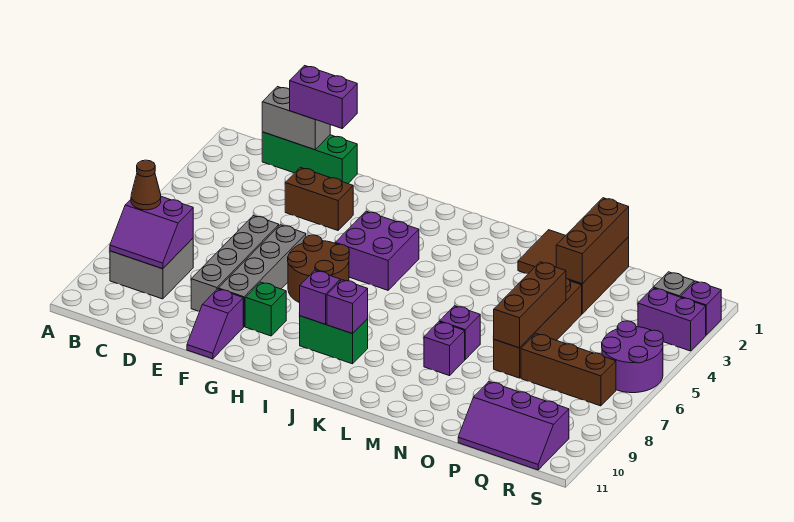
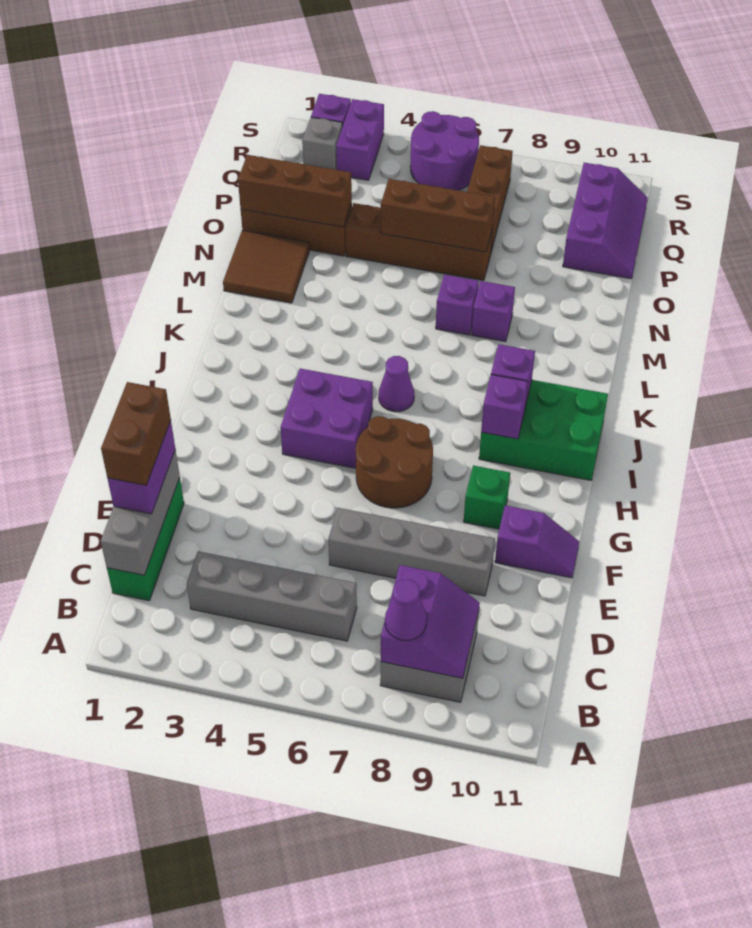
brown cone B8 level 3 -> purple cone B8 level 3
grey brick C1:D1 level 2 -> grey brick C1:E1 level 2
brown brick E3:F3 level 1 -> brown brick D1:E1 level 4
grey brick F6:F9 level 1 -> grey brick C3:C6 level 1
green brick I9:J9 level 1 -> green brick I9:J11 level 1
none -> purple cone J6 level 1

